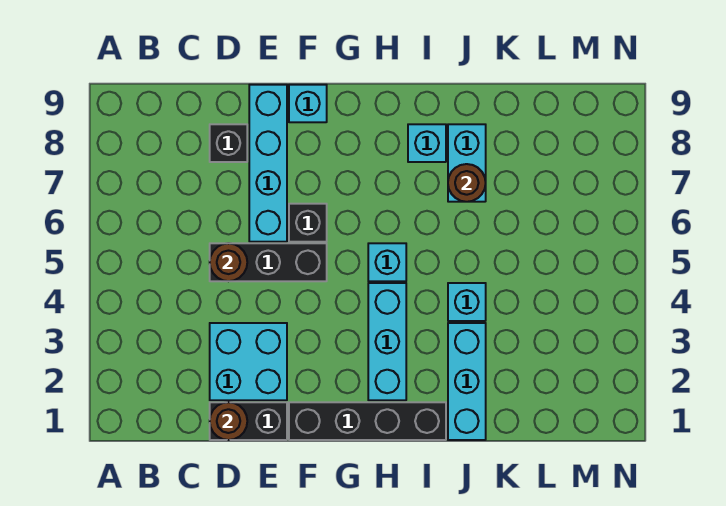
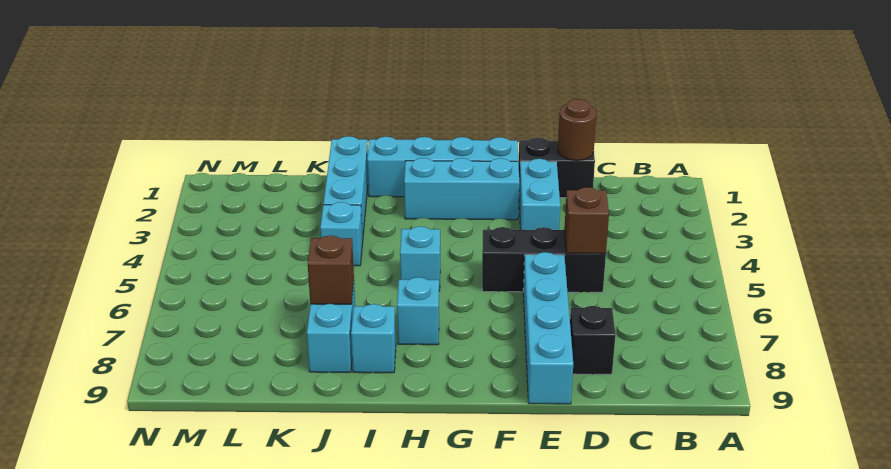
cyan brick D2:E3 level 1 -> cyan brick E2:E3 level 1
brown round brick D5 level 2 -> brown brick D5 level 2
black brick F1:I1 level 1 -> cyan brick F1:I1 level 1
black brick F6 level 1 -> none
cyan brick F9 level 1 -> cyan brick H7 level 1
cyan brick H2:H4 level 1 -> cyan brick F2:H2 level 1
brown round brick J7 level 2 -> brown brick J7 level 2

